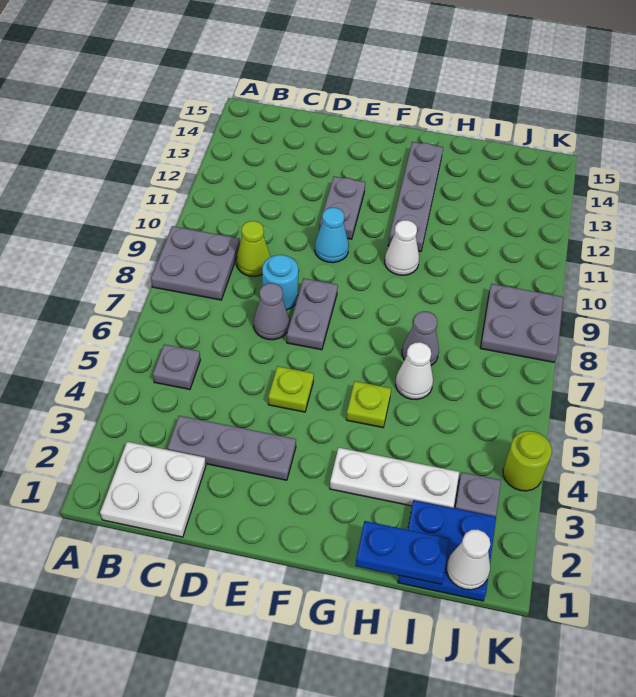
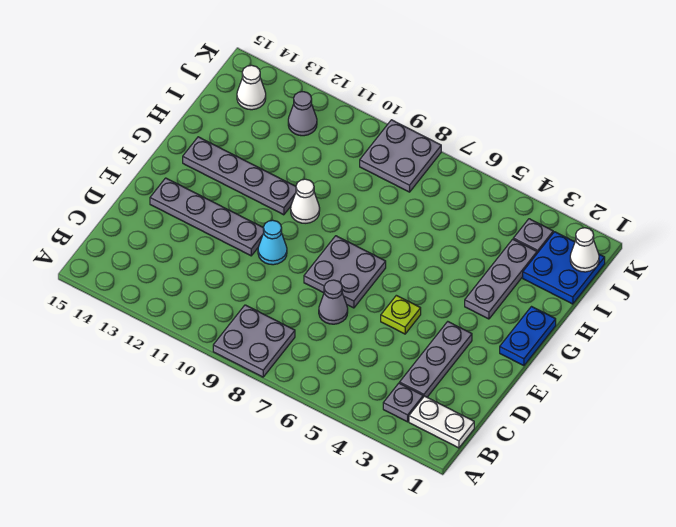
white plate B1:C2 level 1 -> white plate B1:B2 level 1
grey plate B5 level 1 -> grey plate B3 level 1
lime cone C9 level 1 -> none
cyan round brick D8 level 1 -> none
grey plate E7:E8 level 1 -> grey plate E7:F8 level 1
grey plate E11:E12 level 1 -> grey plate E11:E14 level 1
white plate G3:I3 level 1 -> grey plate G3:I3 level 1
lime plate G5 level 1 -> none
blue plate H1:I1 level 2 -> blue plate F1:G1 level 1
white cone H6 level 1 -> white cone J14 level 1
grey cone H7 level 1 -> grey cone J12 level 1
lime round brick K4 level 1 -> none

